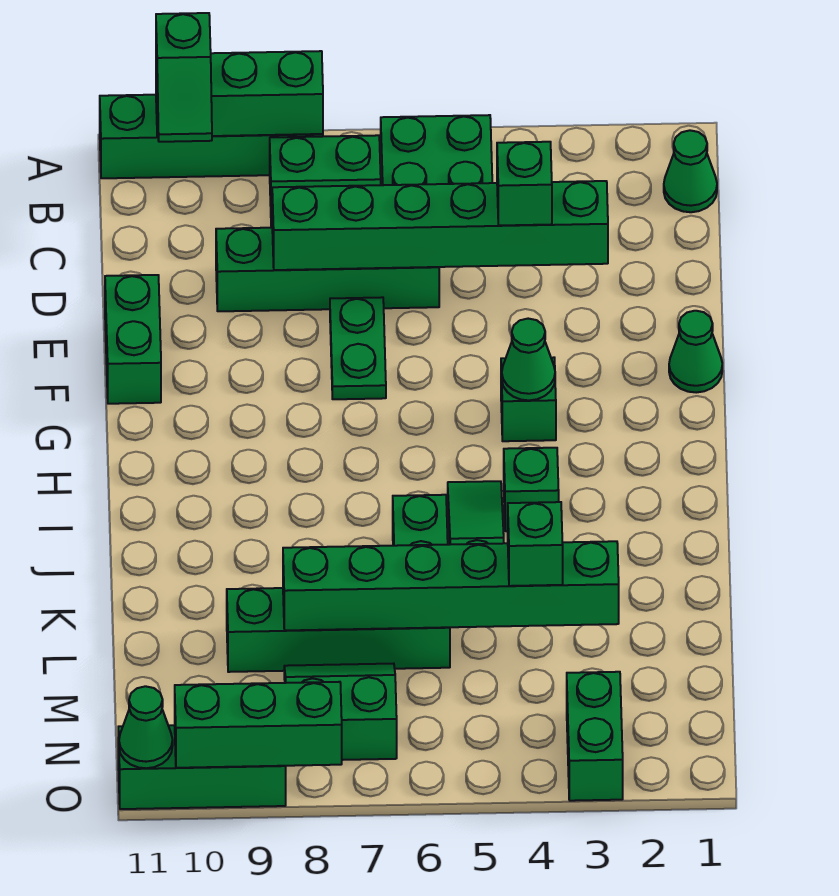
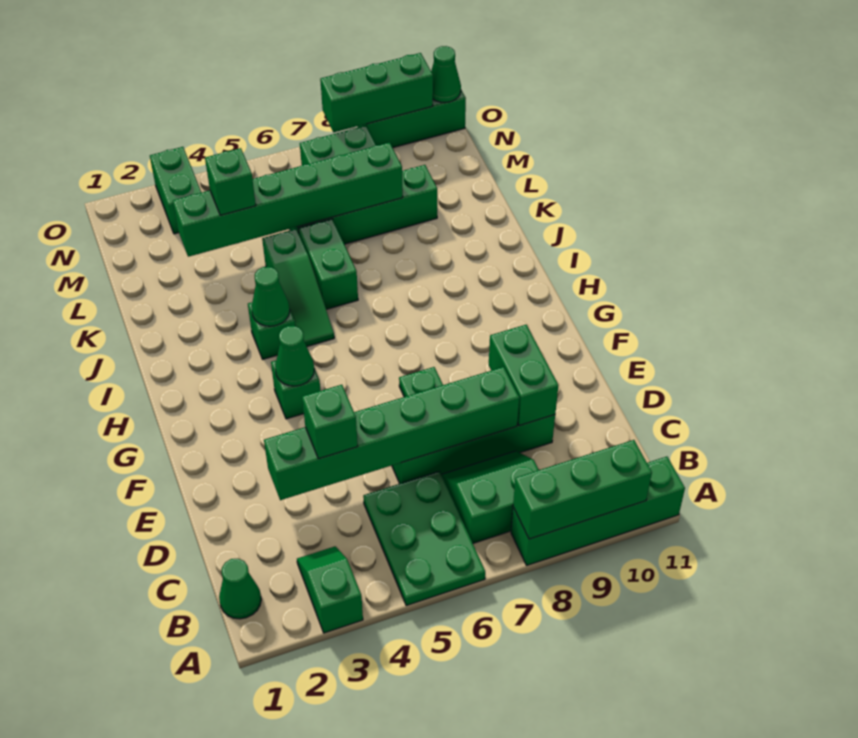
green slope A10:B10 level 3 top A -> green slope A3:B3 level 1 top A
green brick E11:F11 level 1 -> green brick D9:E9 level 2
green cone F1 level 1 -> green cone I4 level 2

